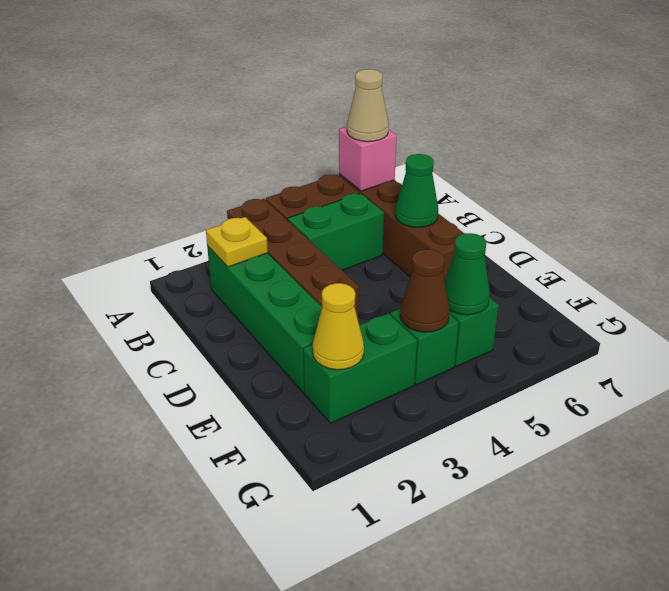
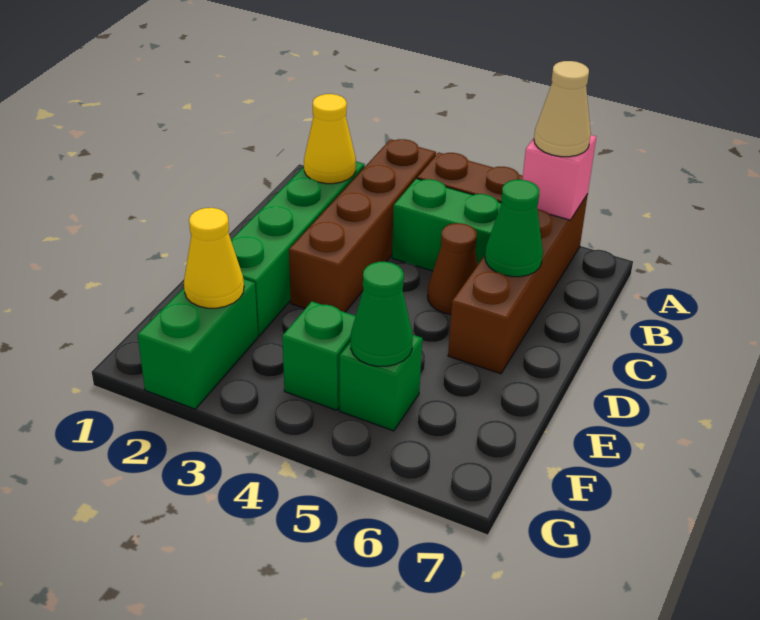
yellow plate B2 level 2 -> yellow cone B2 level 2
green brick F2:F3 level 1 -> green brick F2:G2 level 1
brown cone F4 level 2 -> brown cone C5 level 1

